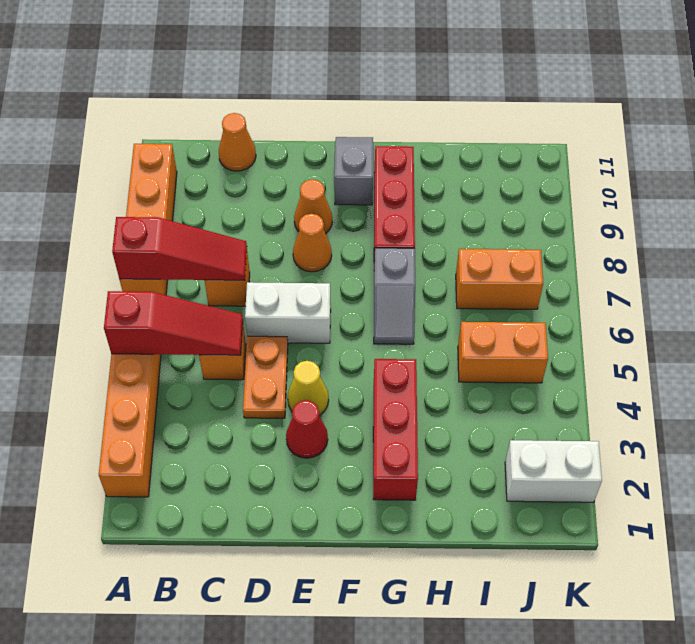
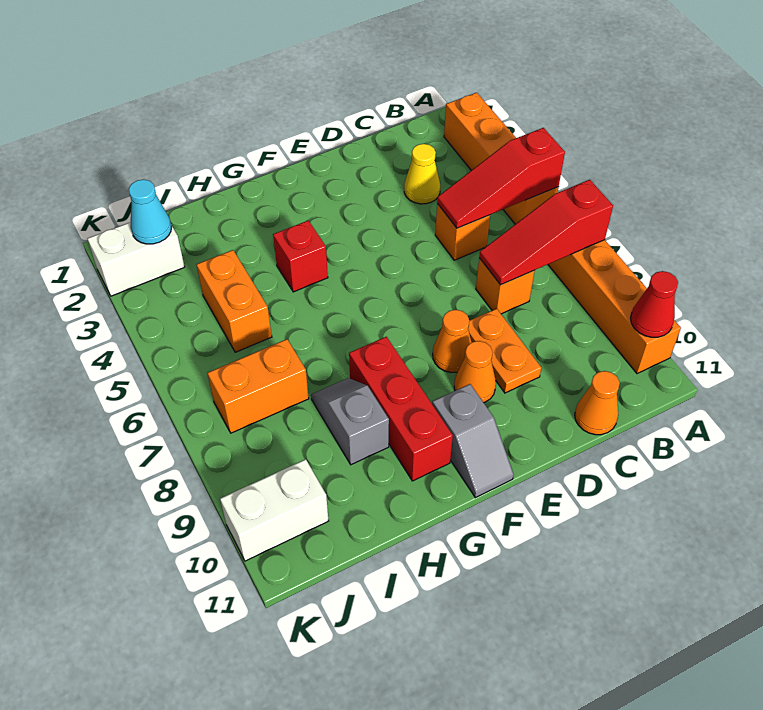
orange plate D4:D5 level 1 -> orange plate D8:D9 level 1
white brick D6:E6 level 1 -> white brick J10:K10 level 1
red cone E3 level 1 -> red cone A10 level 2
yellow cone E4 level 1 -> yellow cone C3 level 1
red brick G2:G4 level 1 -> red brick G4 level 1
grey slope G6:G7 level 1 top 7 -> grey slope H8:H9 level 1 top 9
orange brick I5:J5 level 1 -> orange brick I4:I5 level 1
none -> cyan cone J2 level 2

